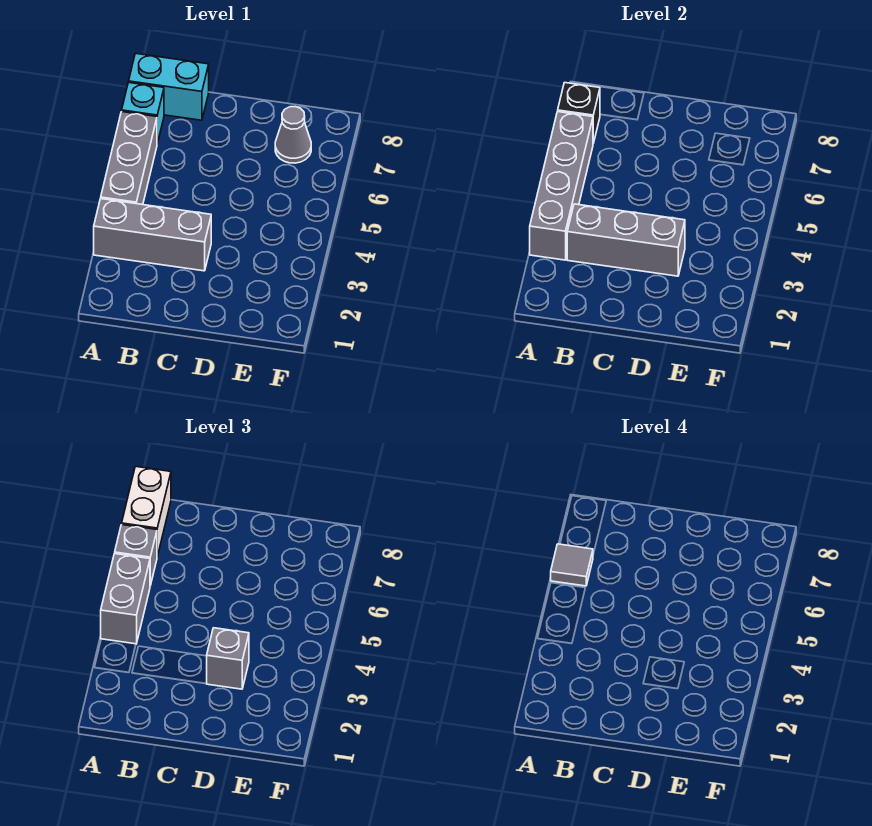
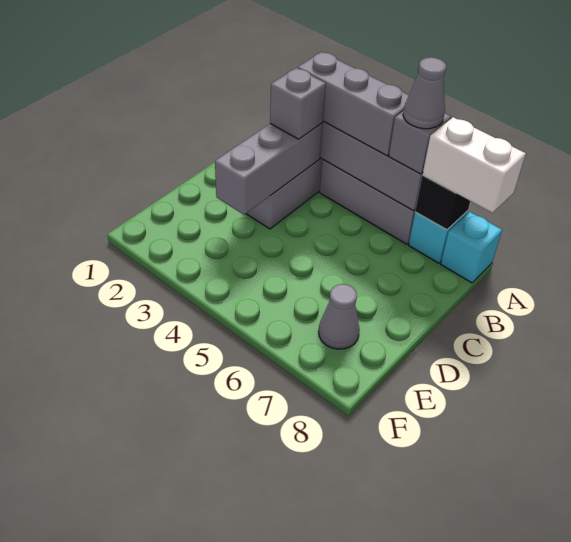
grey brick A4:A5 level 3 -> grey brick A3:A5 level 3
grey tile A6 level 4 -> grey cone A6 level 4
cyan brick A8:B8 level 1 -> cyan brick A8 level 1
grey brick D3 level 3 -> grey brick B3 level 3

